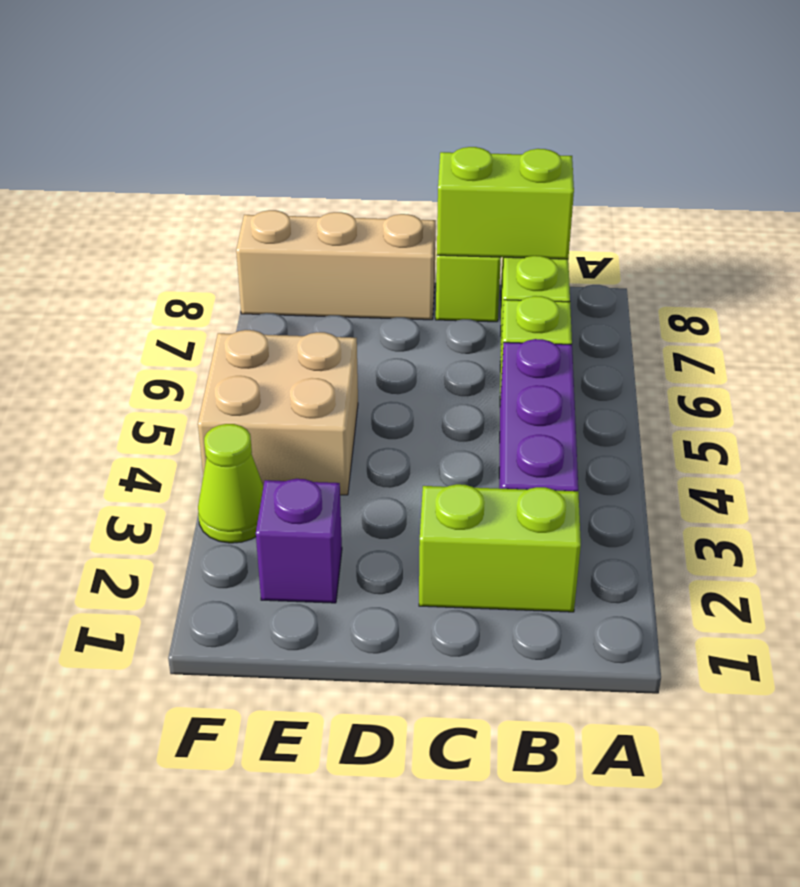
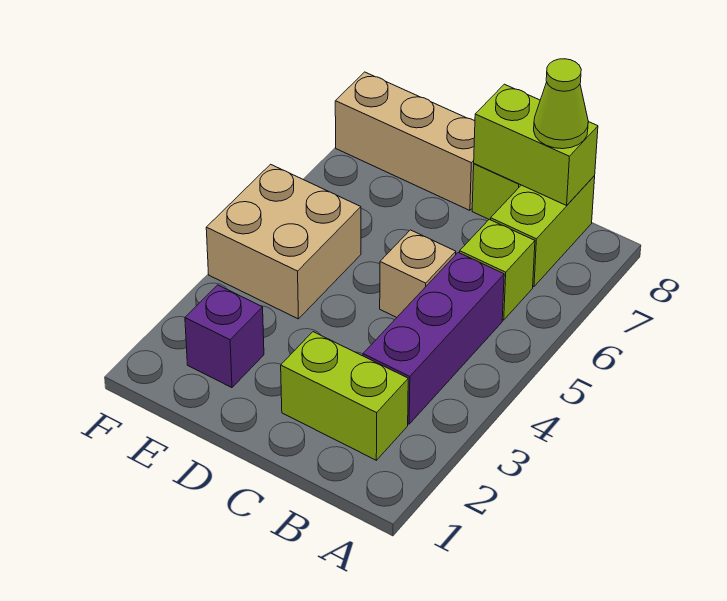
none -> tan brick C5 level 1
lime cone F3 level 1 -> lime cone B8 level 3

